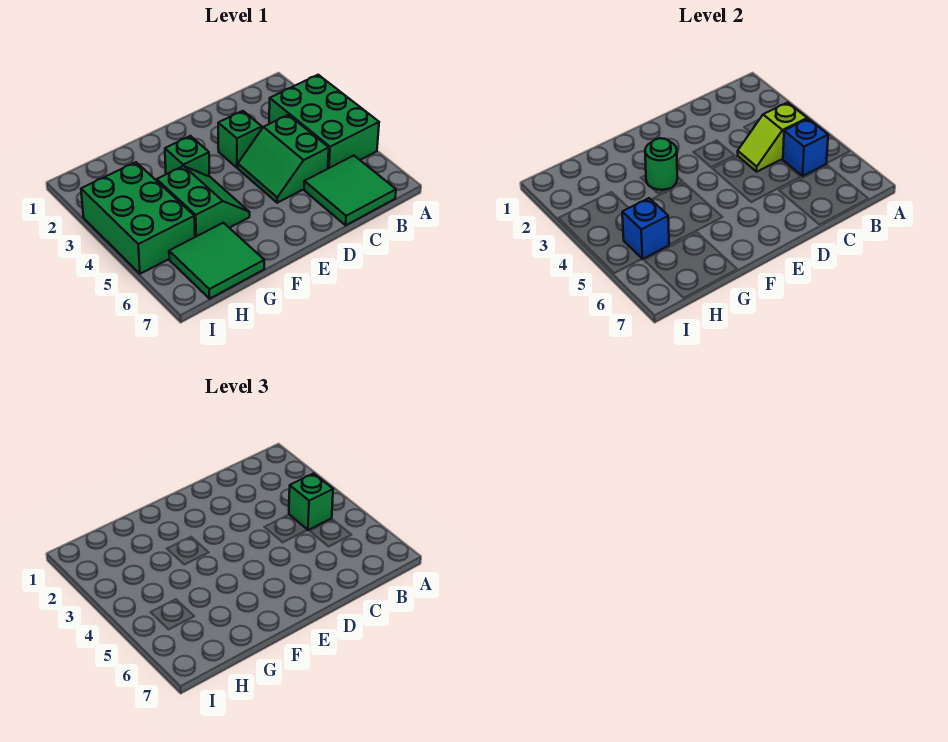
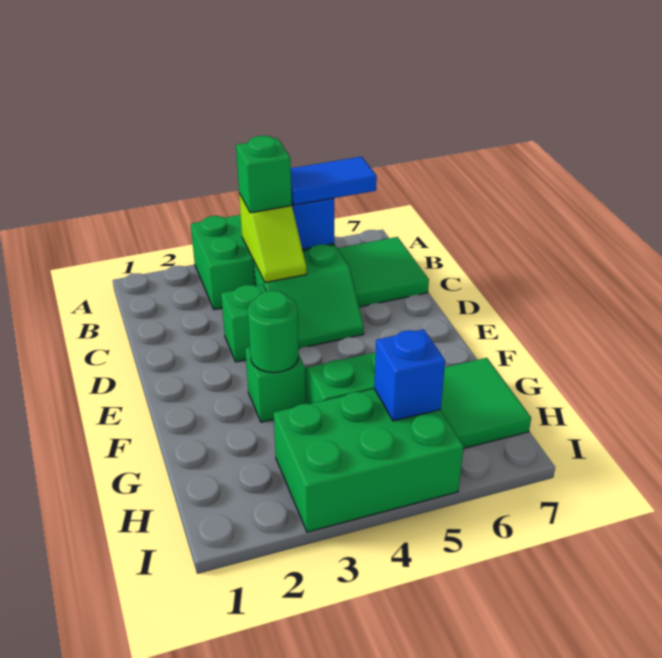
none -> blue tile B5:B6 level 3

